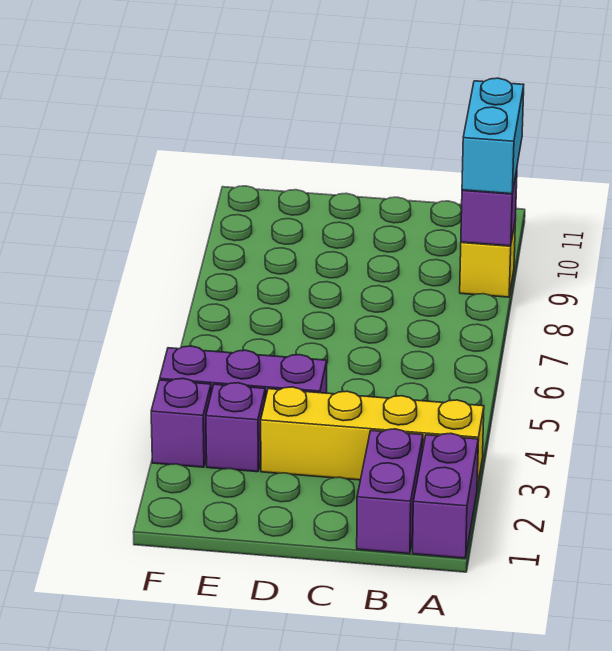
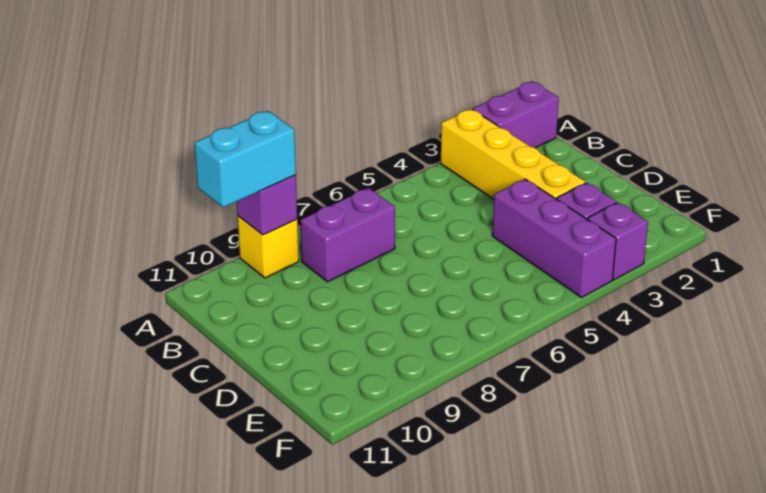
purple brick B1:B2 level 1 -> purple brick B7:B8 level 1

